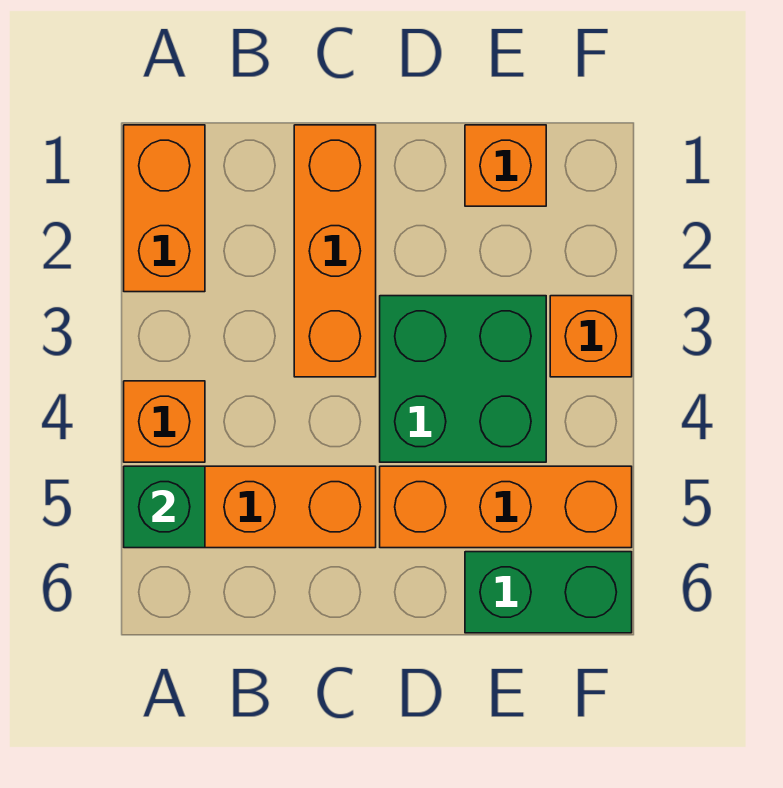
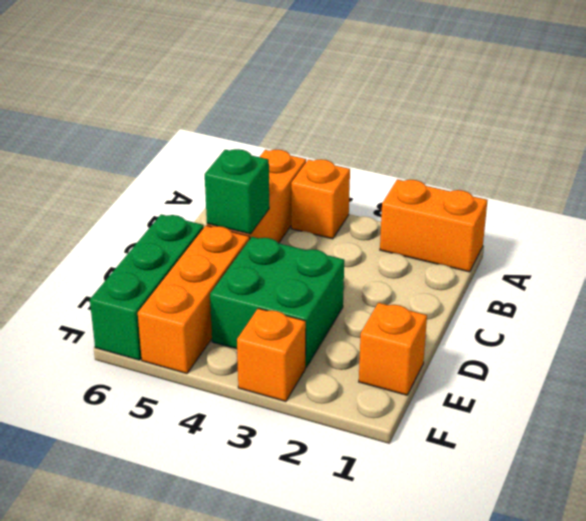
green brick A5 level 2 -> green brick C5 level 2
orange brick C1:C3 level 1 -> none
green brick E6:F6 level 1 -> green brick D6:F6 level 1

